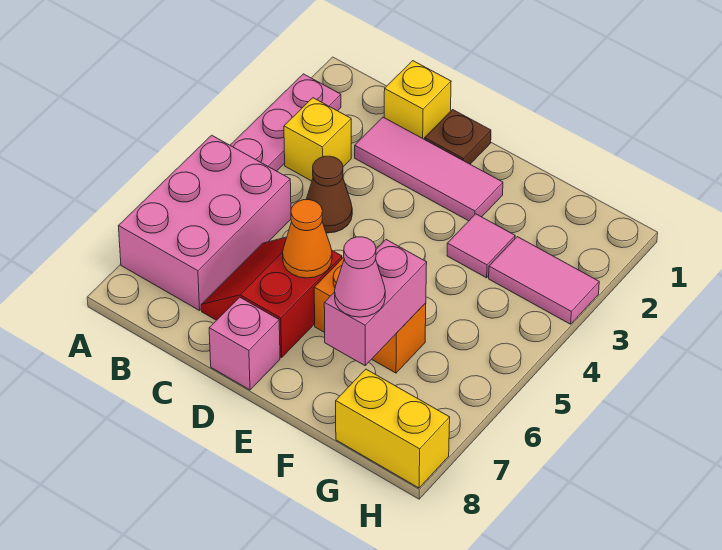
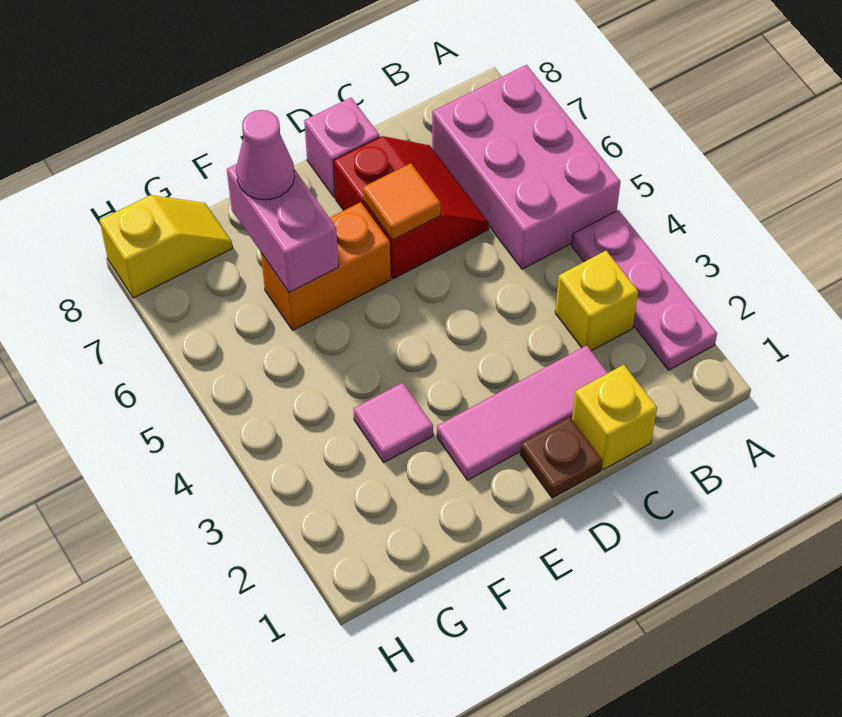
brown cone C4 level 1 -> none
orange cone D6 level 2 -> orange tile D6 level 2
pink tile G3:H3 level 1 -> none
yellow brick G8:H8 level 1 -> yellow slope G8:H8 level 1 top H

